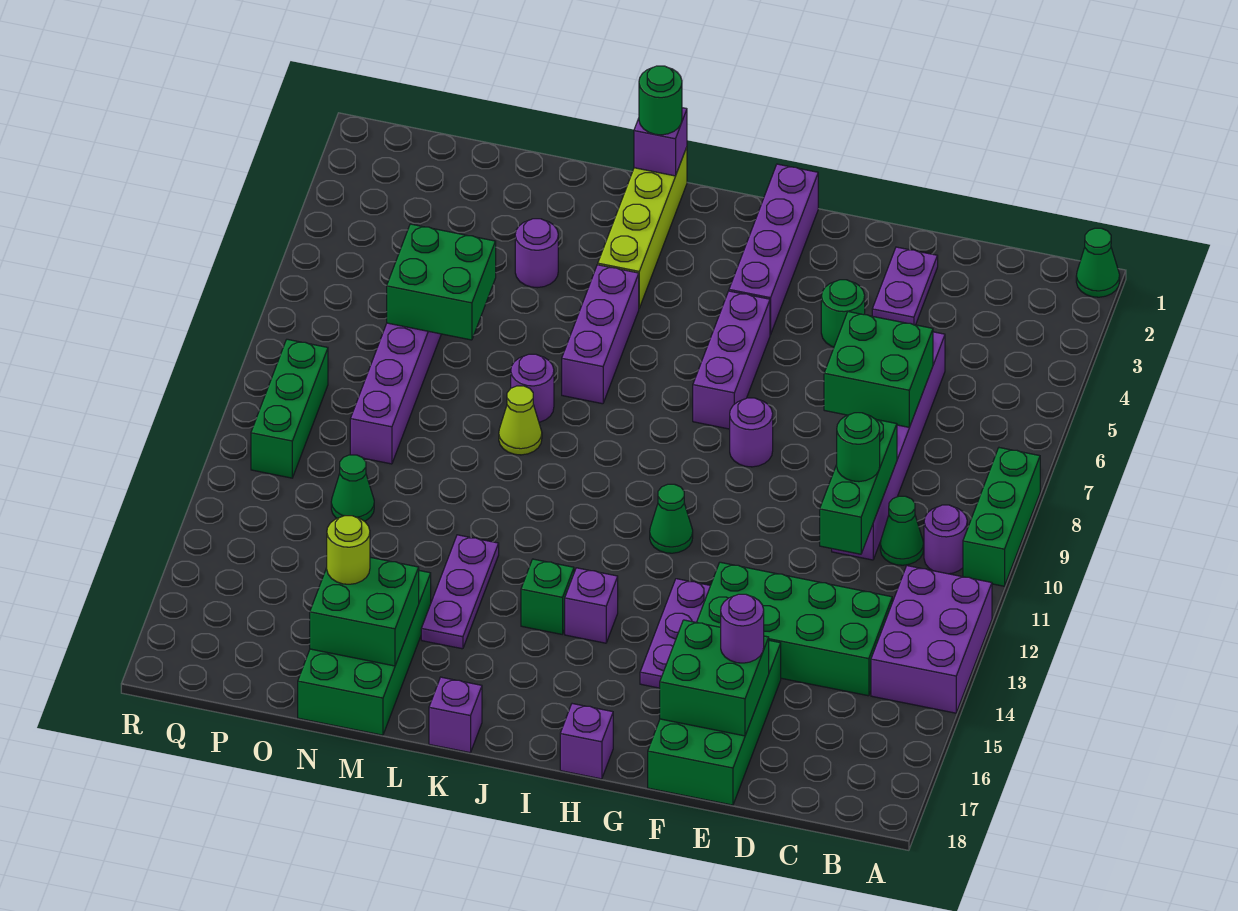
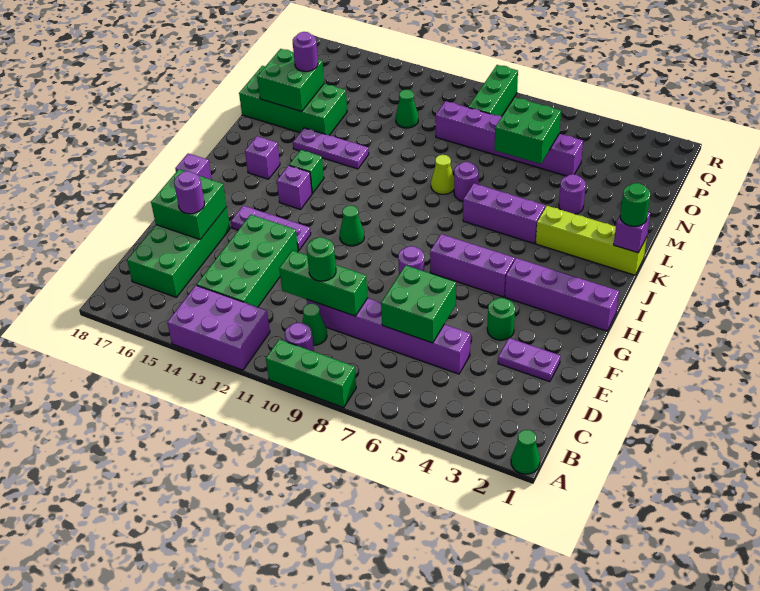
green brick E15:F18 level 1 -> green brick C16:F17 level 1
purple brick K18 level 1 -> purple brick J16 level 1
lime round brick N16 level 3 -> purple round brick N16 level 3
green brick Q9:Q11 level 1 -> green brick P9:R9 level 1

